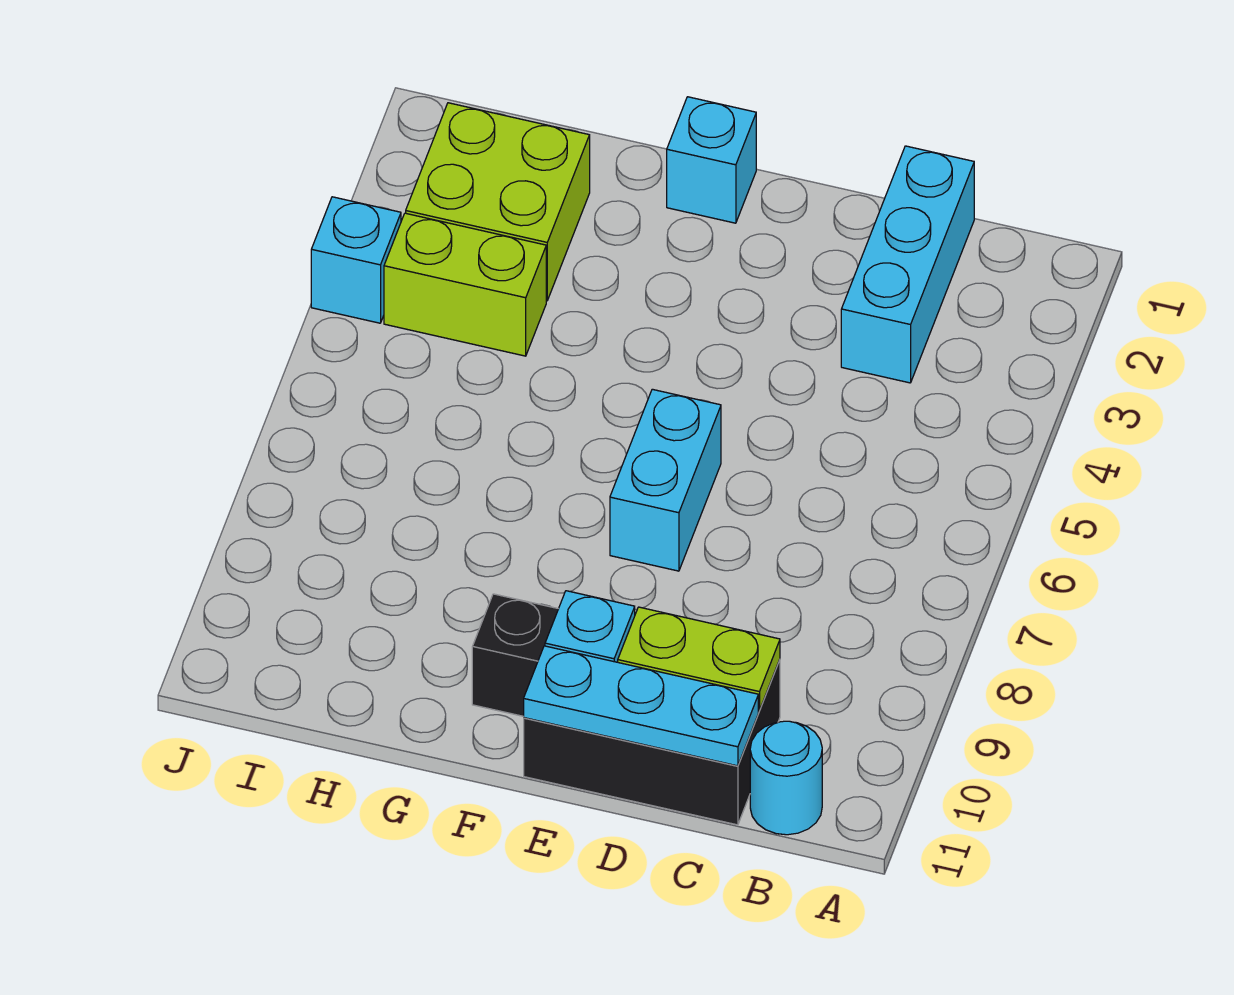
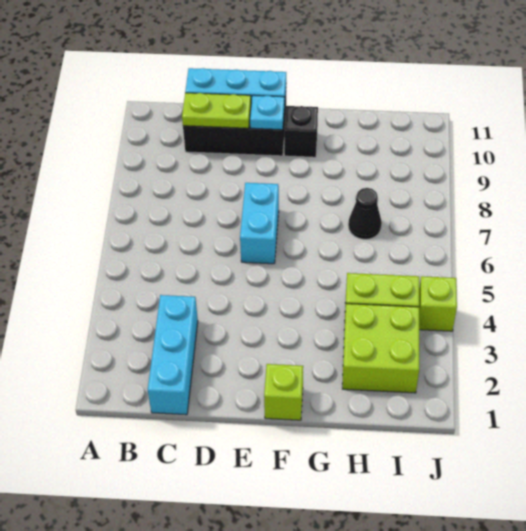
cyan round brick B11 level 1 -> none
cyan brick F1 level 1 -> lime brick F1 level 1
none -> black cone H7 level 1
cyan brick J4 level 1 -> lime brick J4 level 1

